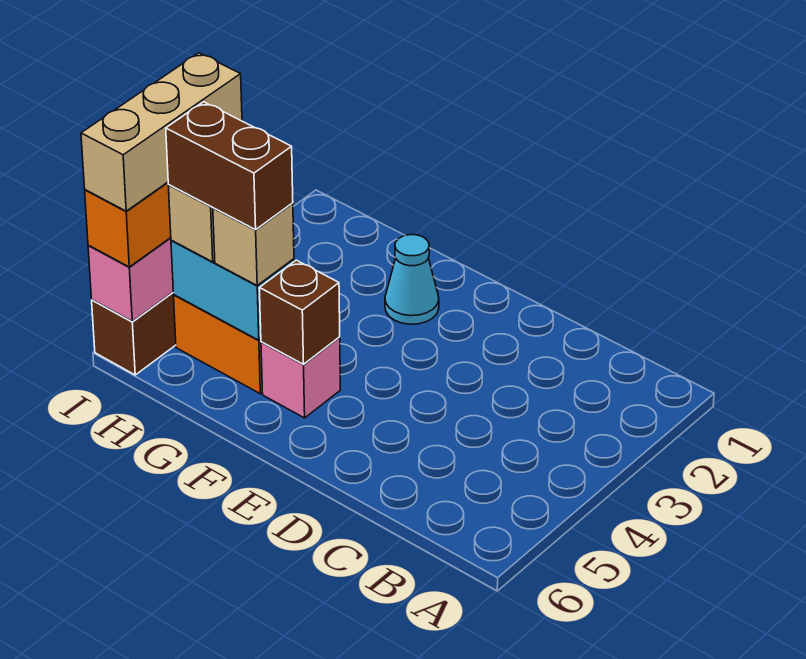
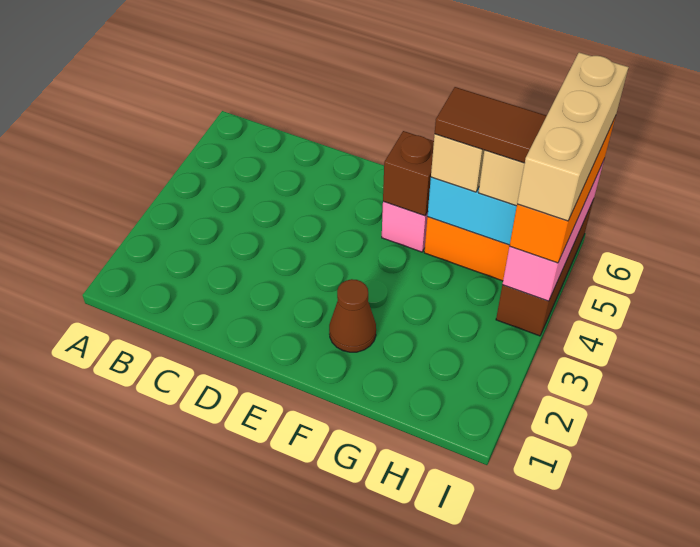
cyan cone F2 level 1 -> brown cone F2 level 1
brown brick G5:H5 level 4 -> brown tile G5:H5 level 4

